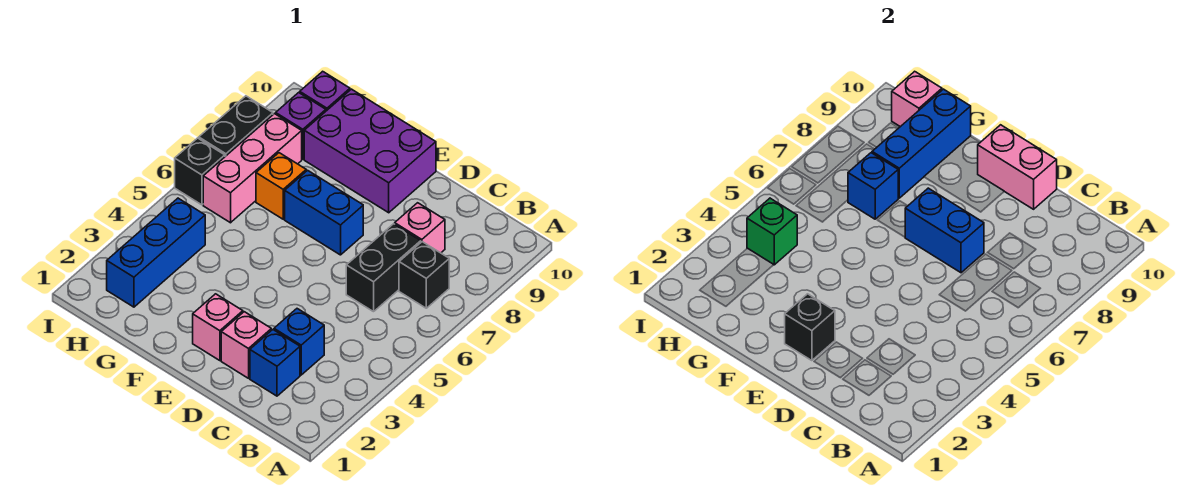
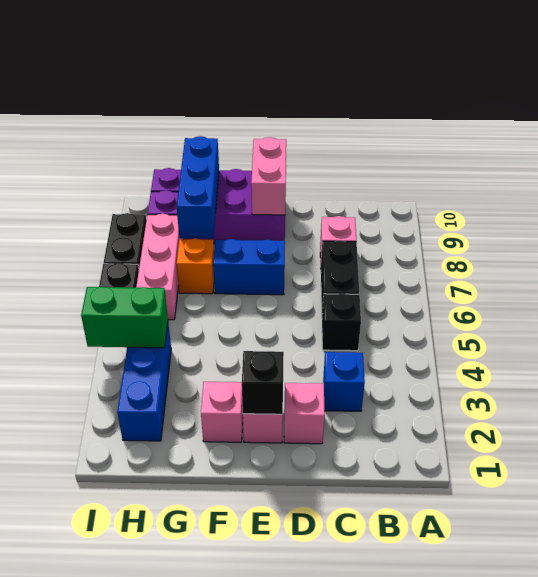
black brick B7 level 1 -> black brick C5 level 1
blue brick C2 level 1 -> none
blue brick D7:E7 level 2 -> none
pink brick D10:E10 level 2 -> pink brick E9:E10 level 2
blue brick G7 level 2 -> none
green brick H4 level 2 -> green brick H4:I4 level 2
pink brick H10 level 2 -> pink brick F2 level 1

